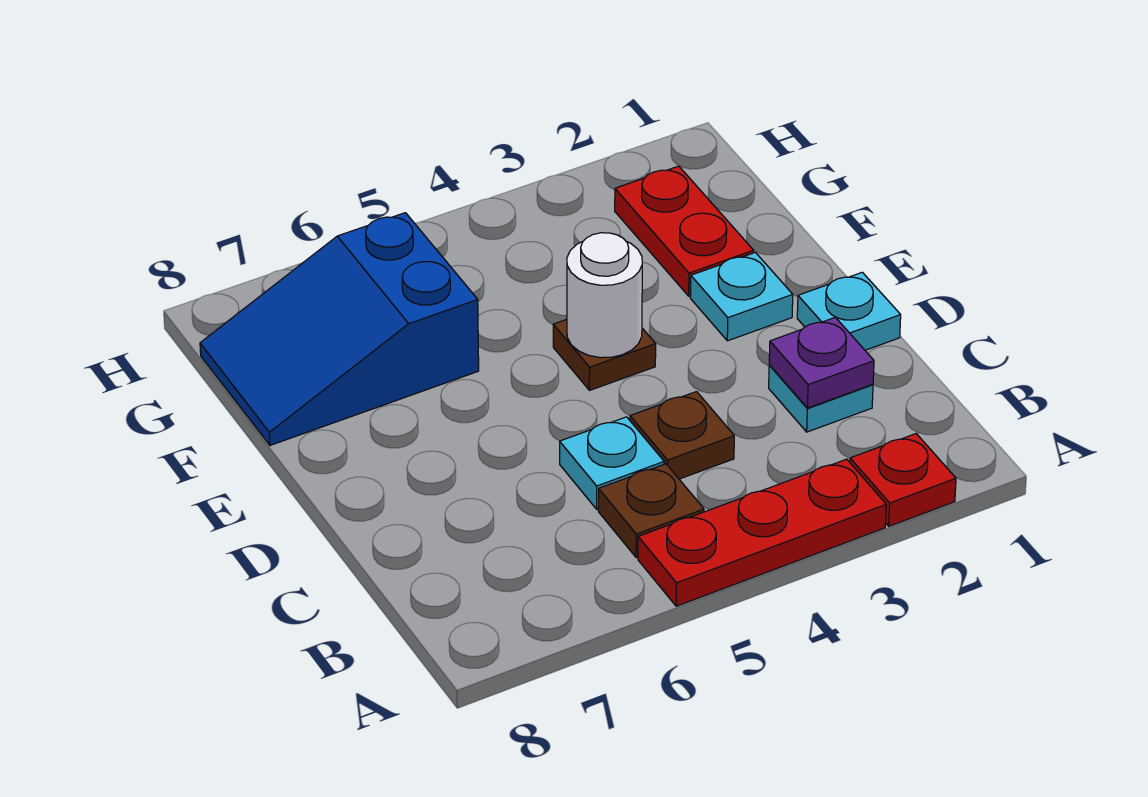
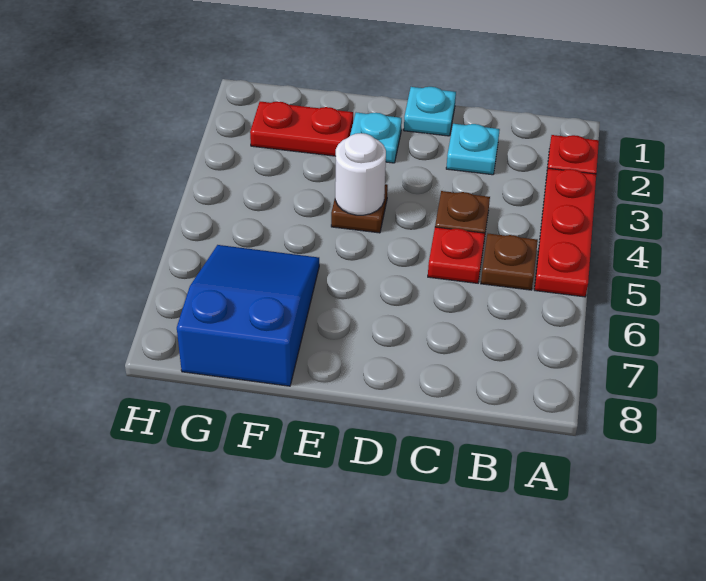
purple plate C2 level 2 -> none
cyan plate C5 level 1 -> red plate C5 level 1
blue slope F6:G8 level 1 top 6 -> blue slope F6:G8 level 1 top 8

